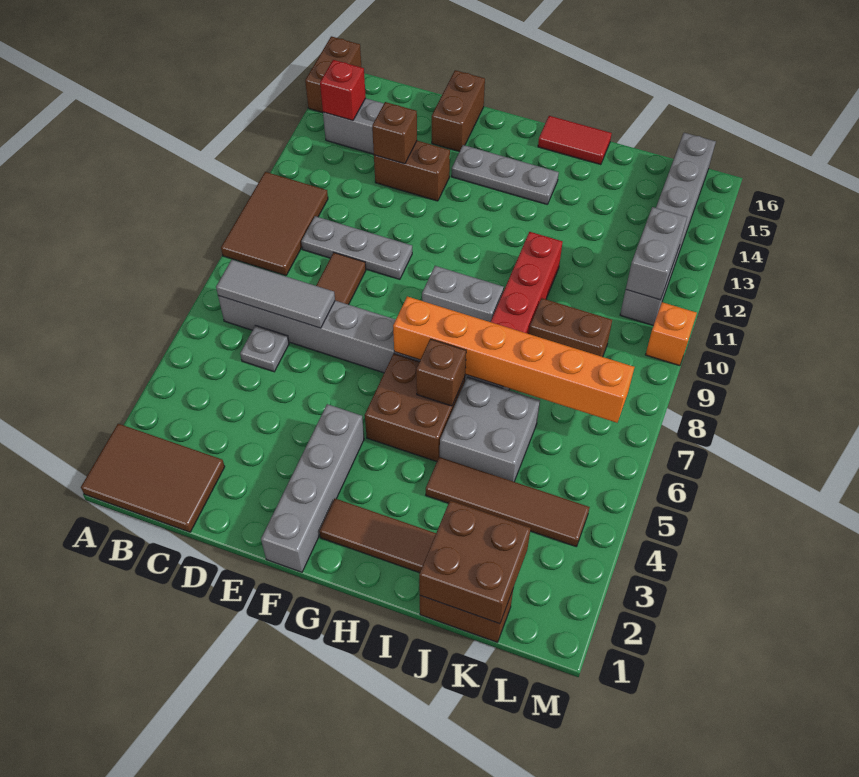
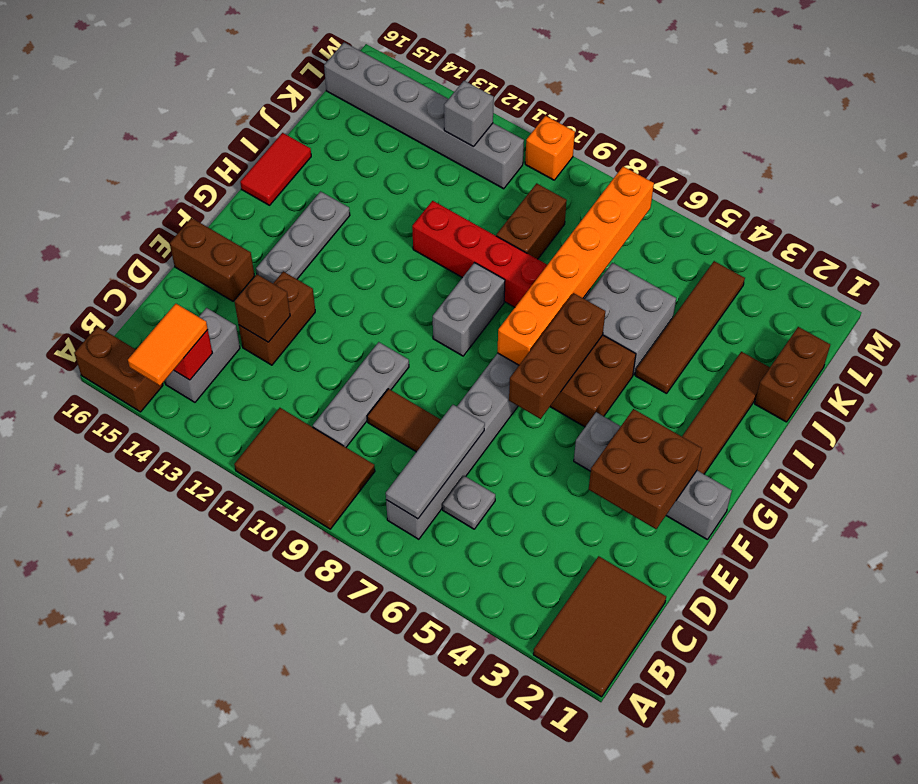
none -> orange tile A14:B14 level 3
brown brick H6 level 2 -> brown brick F6:H6 level 2
brown brick J1:K2 level 2 -> brown brick E2:F3 level 2
grey brick L11:L12 level 2 -> grey brick L12 level 2

